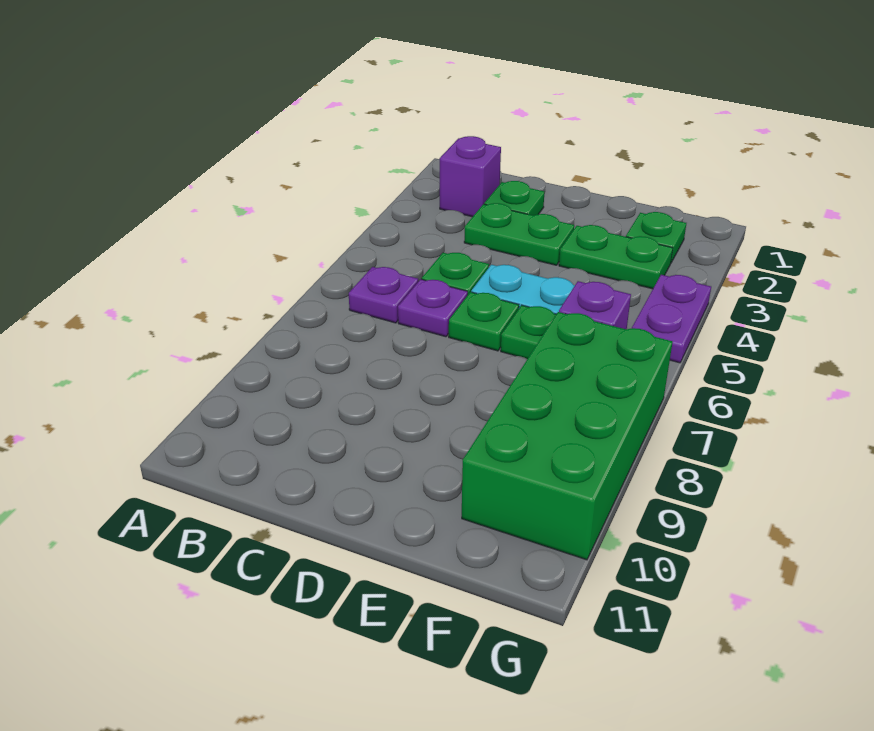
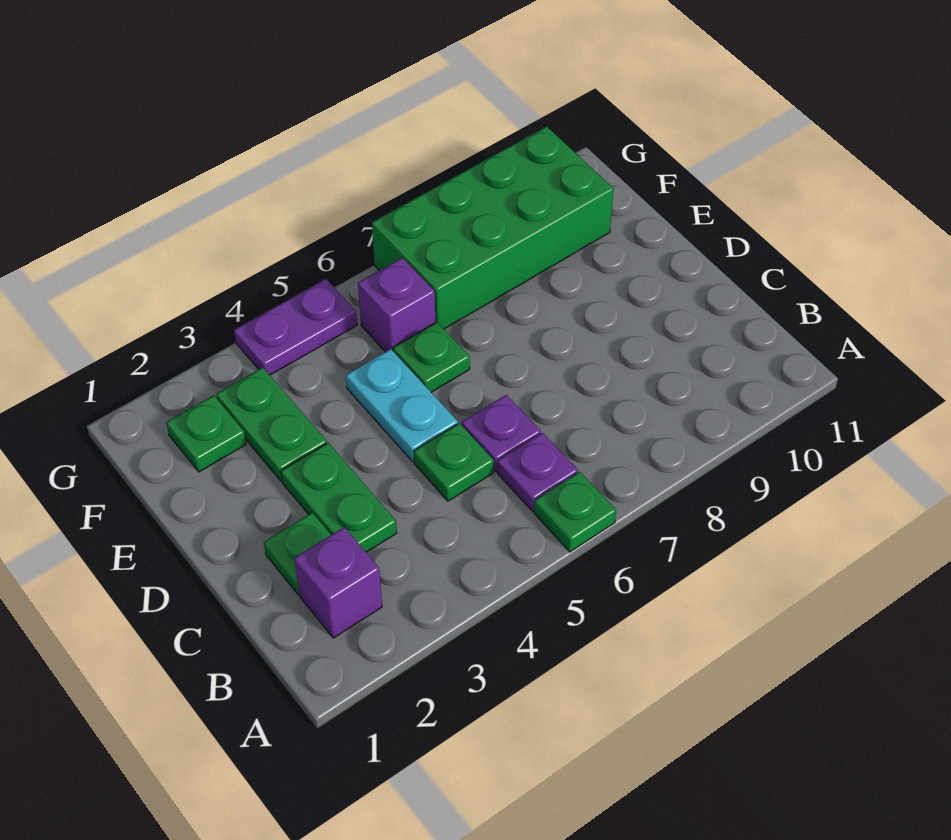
green plate D6 level 1 -> green plate A6 level 1

